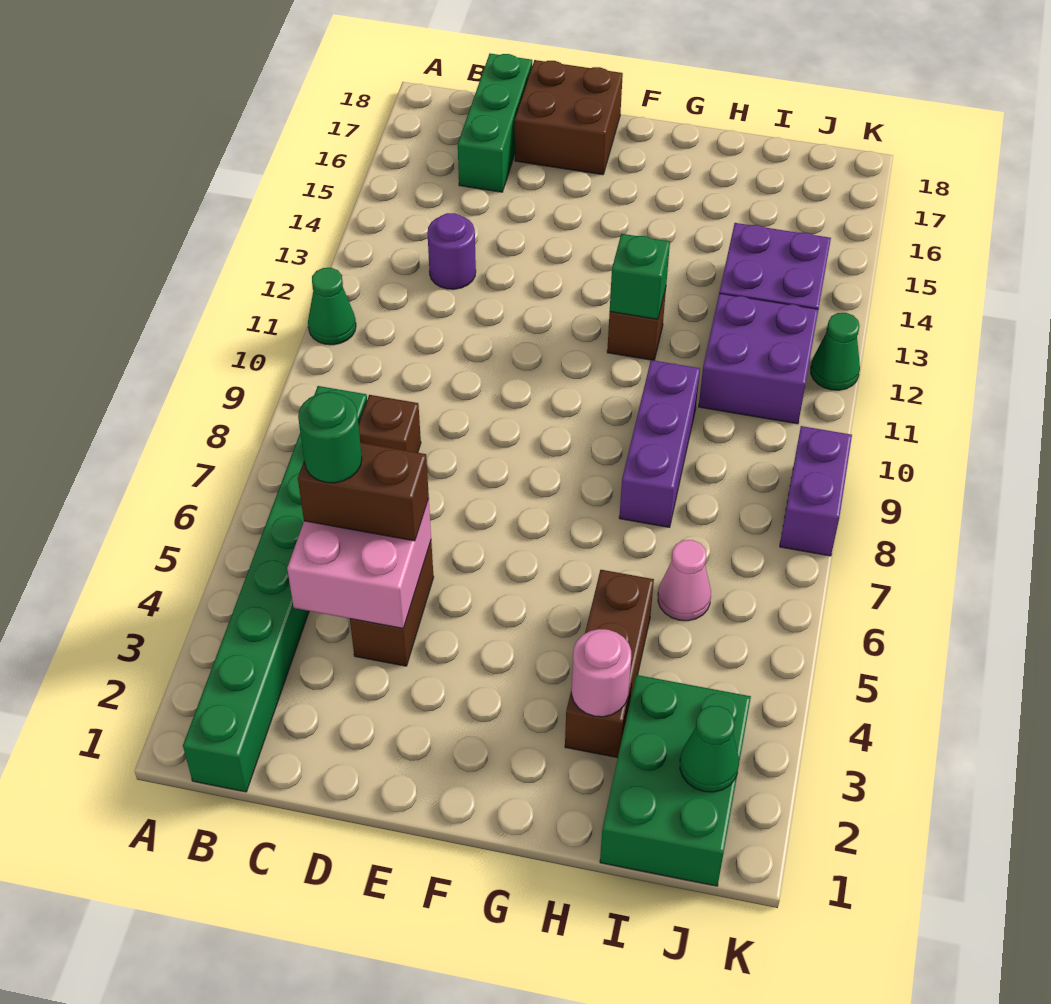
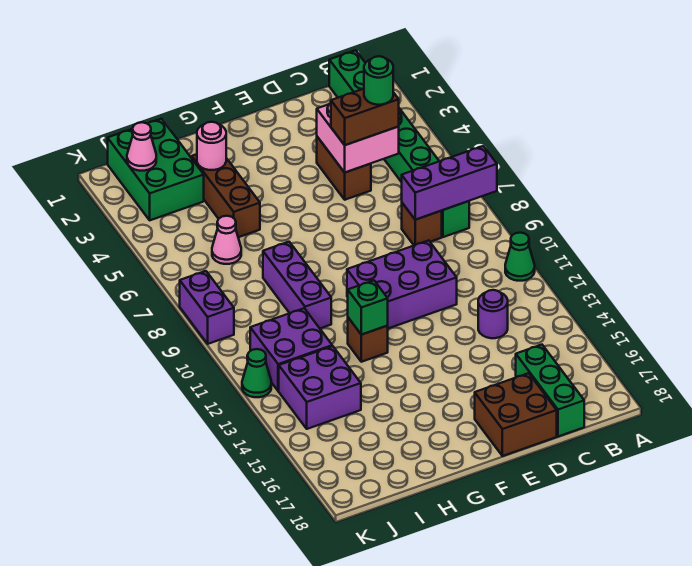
none -> purple brick A8:C8 level 2
none -> purple brick D10:F11 level 1
green cone J2 level 2 -> pink cone J2 level 2

